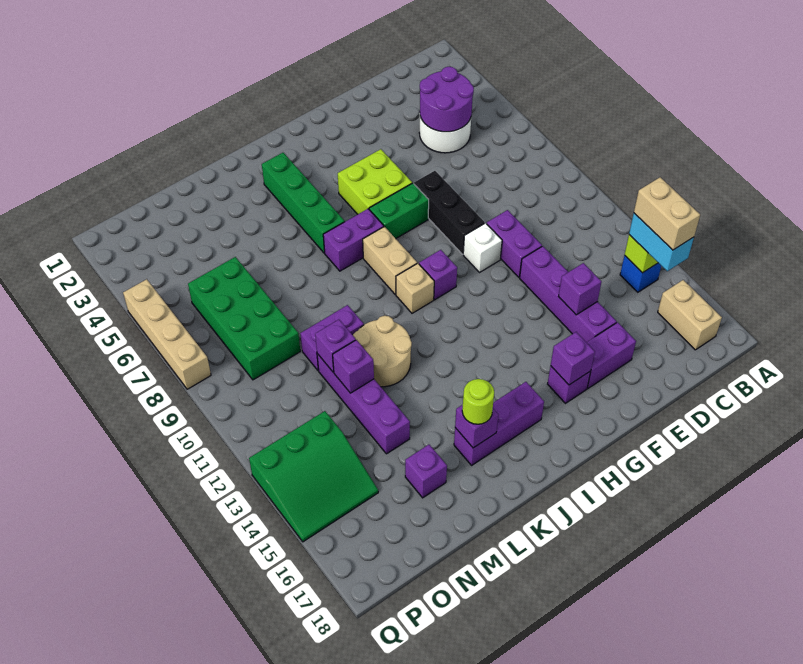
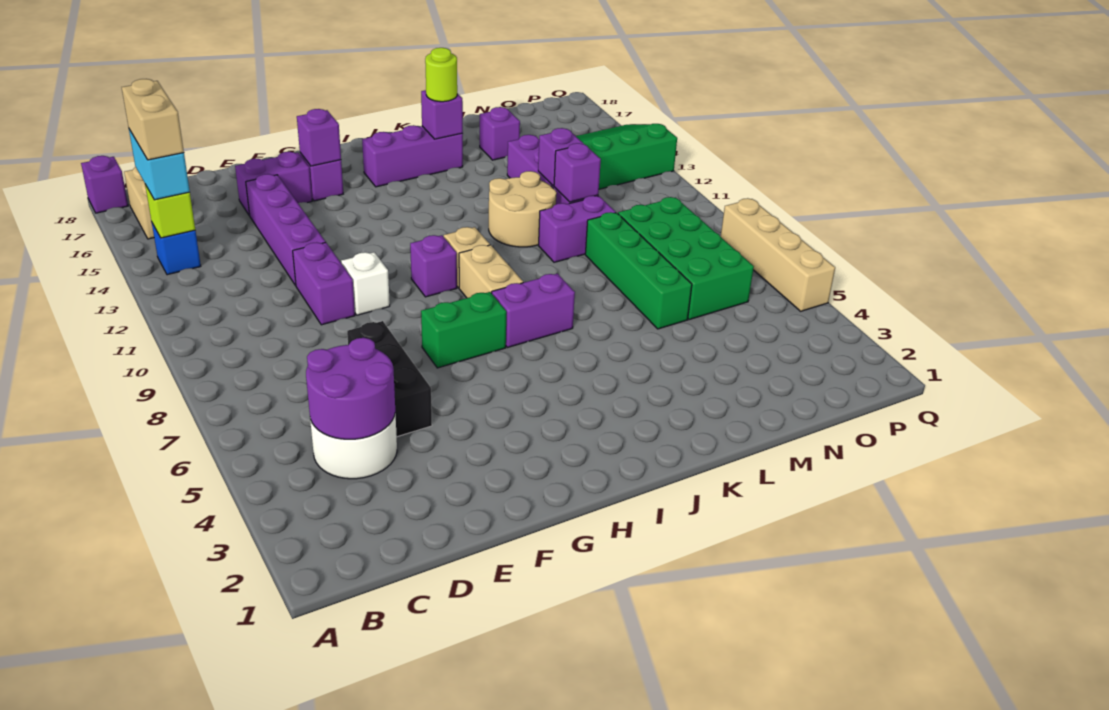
purple brick E14 level 2 -> purple brick A18 level 1
black brick F7:F9 level 1 -> black brick E5:E7 level 1
lime brick G5:H6 level 1 -> none
green brick J3:J6 level 1 -> green brick M6:M9 level 1

